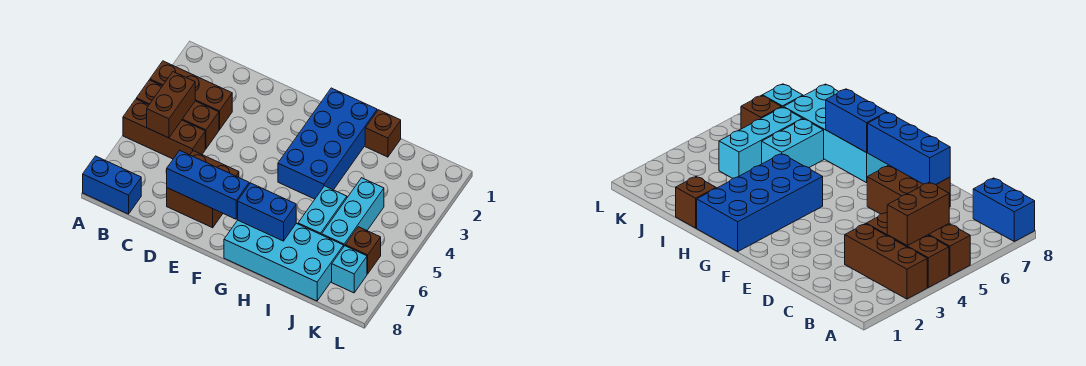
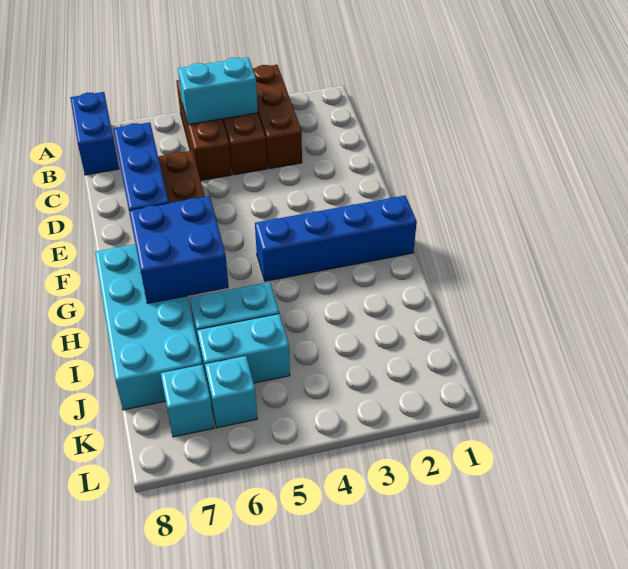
brown brick B4:B5 level 2 -> cyan brick B4:B5 level 2
blue brick G1:H4 level 1 -> blue brick G1:G4 level 1
blue brick G7:H7 level 2 -> blue brick G6:H7 level 2
brown brick I1 level 1 -> none
cyan brick J4:J6 level 1 -> cyan brick J5:J6 level 1
brown brick K6 level 1 -> cyan brick K6 level 1

